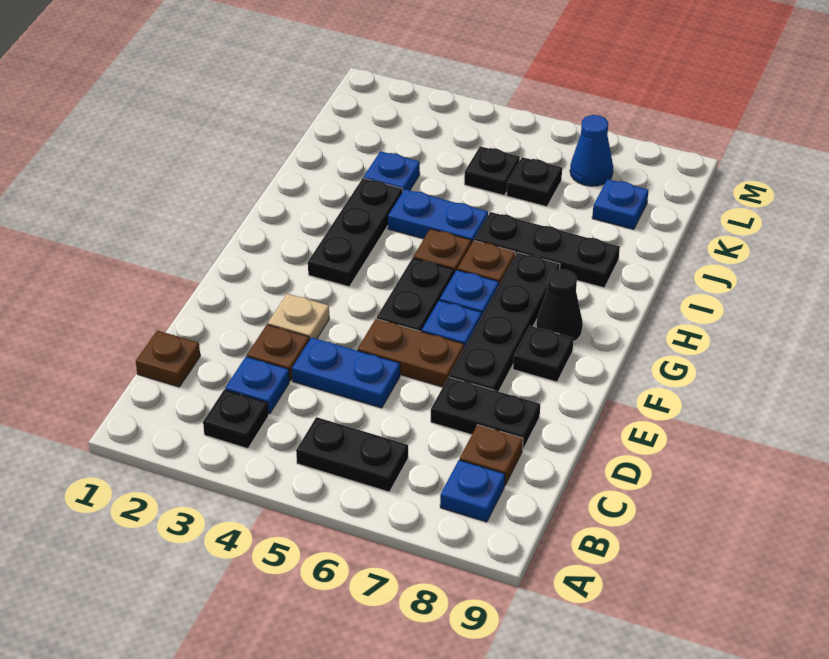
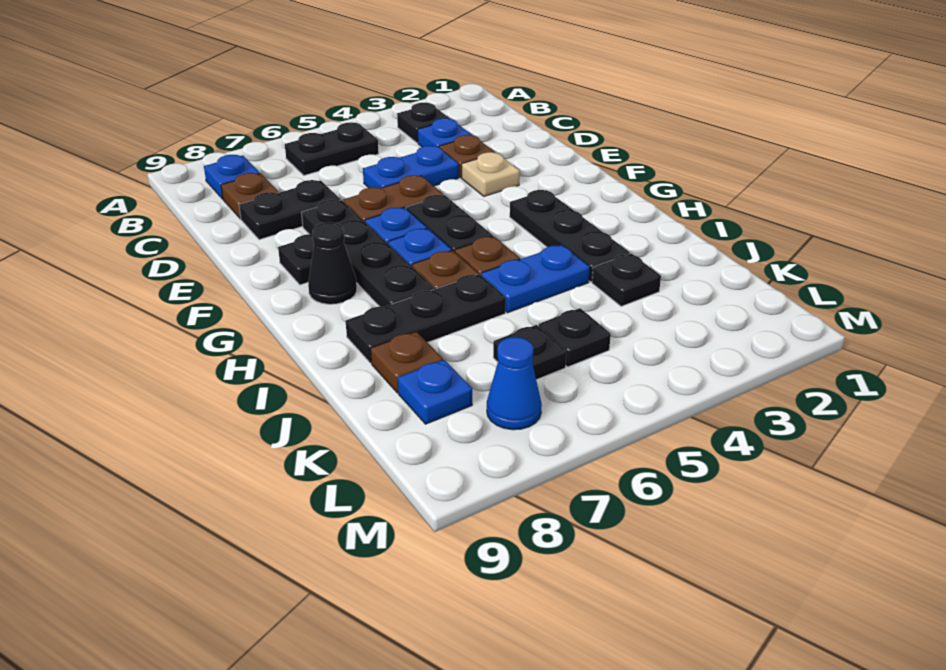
brown plate C1 level 1 -> brown plate J8 level 1
blue plate J3 level 1 -> black plate J3 level 1

